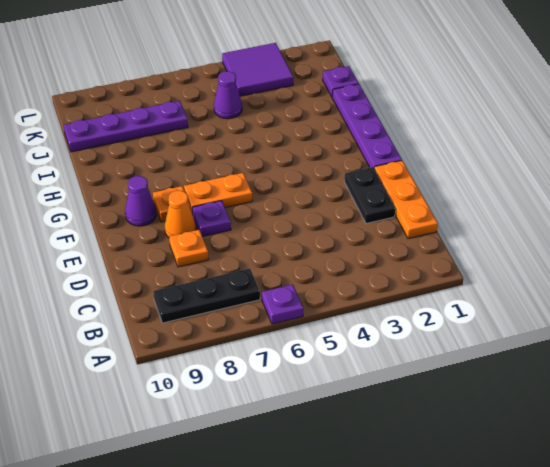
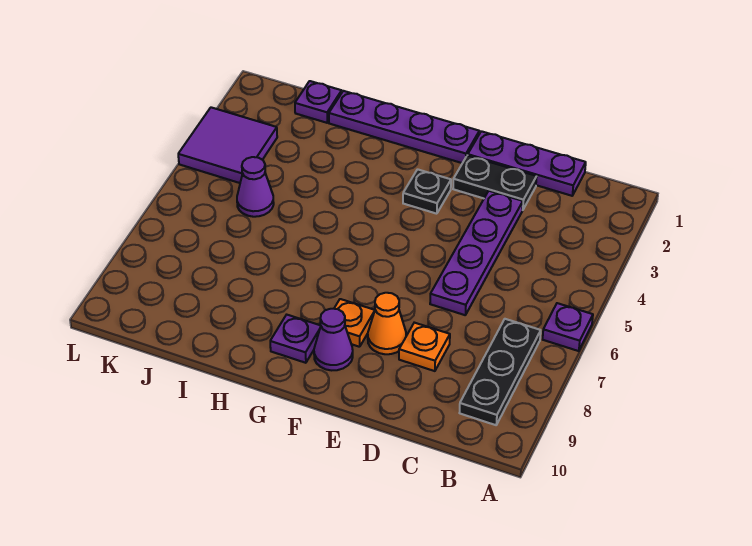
orange plate C1:E1 level 1 -> purple plate C1:E1 level 1
purple plate E7 level 1 -> purple plate G9 level 1
none -> black plate F3 level 1
orange plate F6:F7 level 1 -> none
purple plate J7:J10 level 1 -> purple plate D3:D6 level 1

